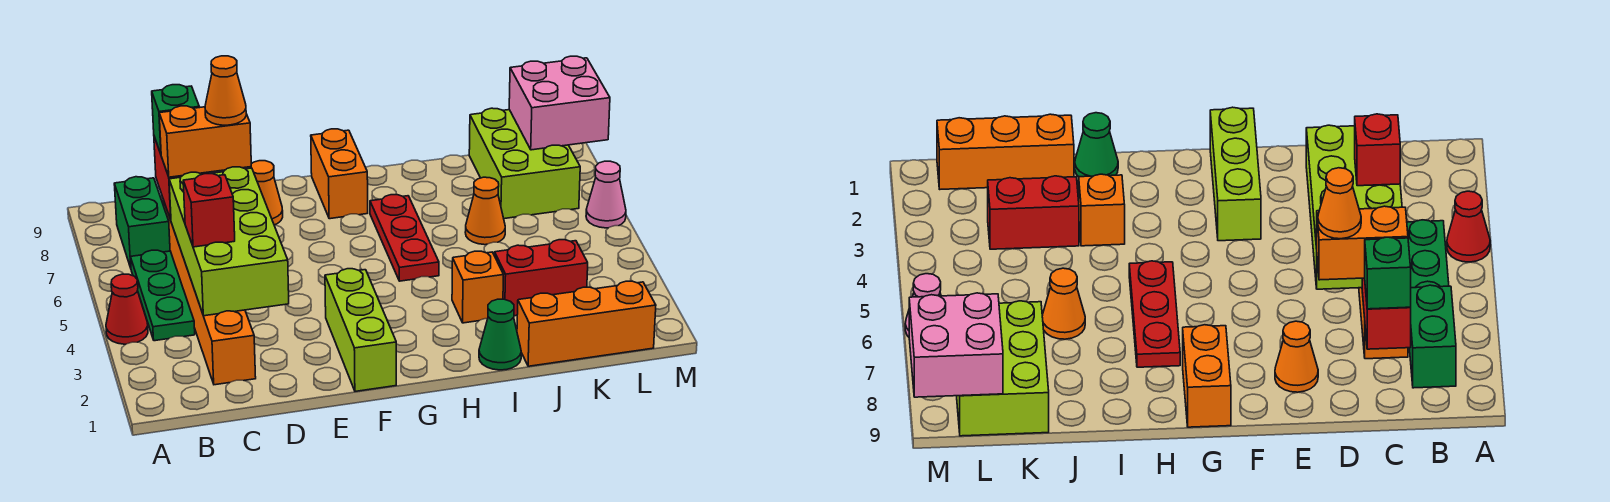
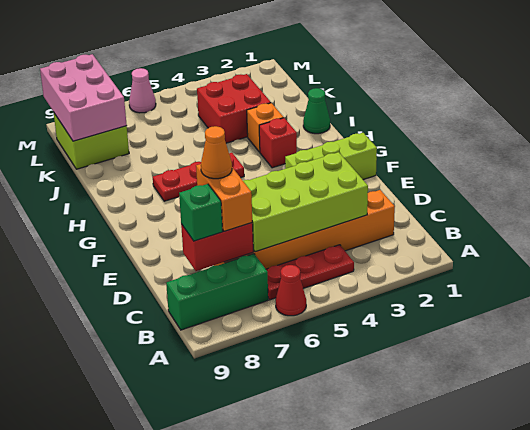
red cone A4 level 1 -> red cone A6 level 1
green plate B4:B6 level 1 -> red plate B4:B6 level 1
green brick B7:B8 level 1 -> green brick B7:B9 level 1
red brick C4 level 3 -> red brick H3 level 1
orange cone E8 level 1 -> none
orange brick G8:G9 level 1 -> none
orange brick J1:L1 level 1 -> none
red brick J3:K3 level 1 -> red brick J3:K4 level 1
orange cone J6 level 1 -> none
lime brick K7:L9 level 1 -> lime brick K8:L9 level 1
pink brick L8:M9 level 2 -> pink brick K8:M9 level 2

